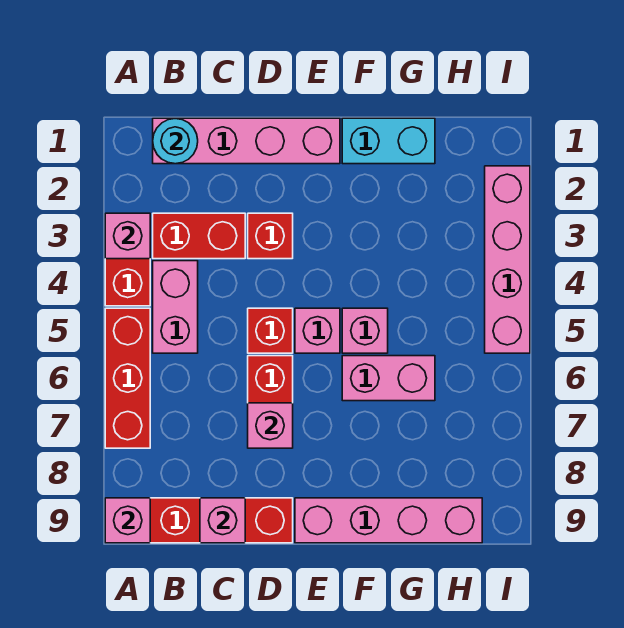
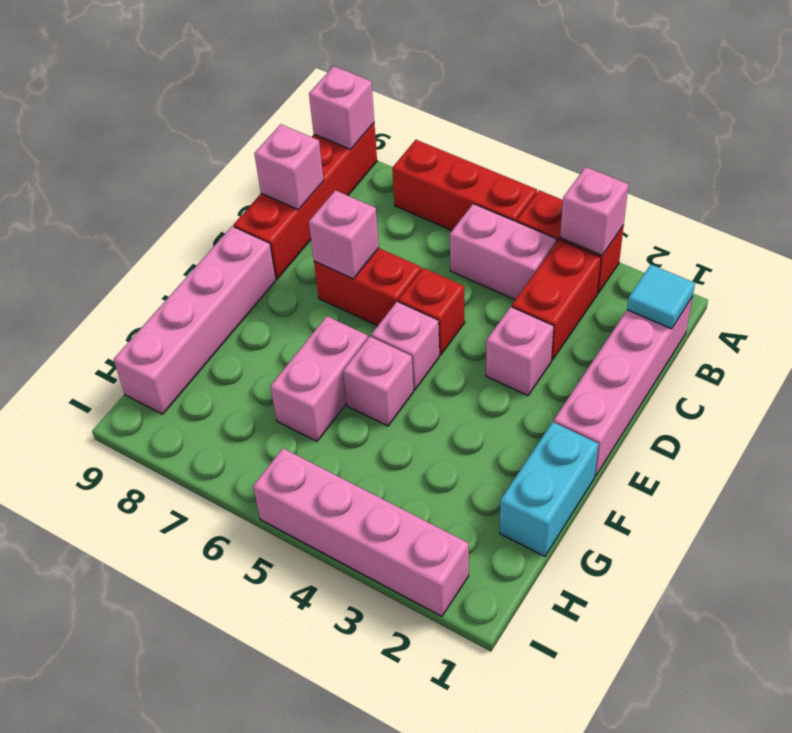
cyan round brick B1 level 2 -> cyan tile B1 level 2
red brick D3 level 1 -> pink brick D3 level 1

